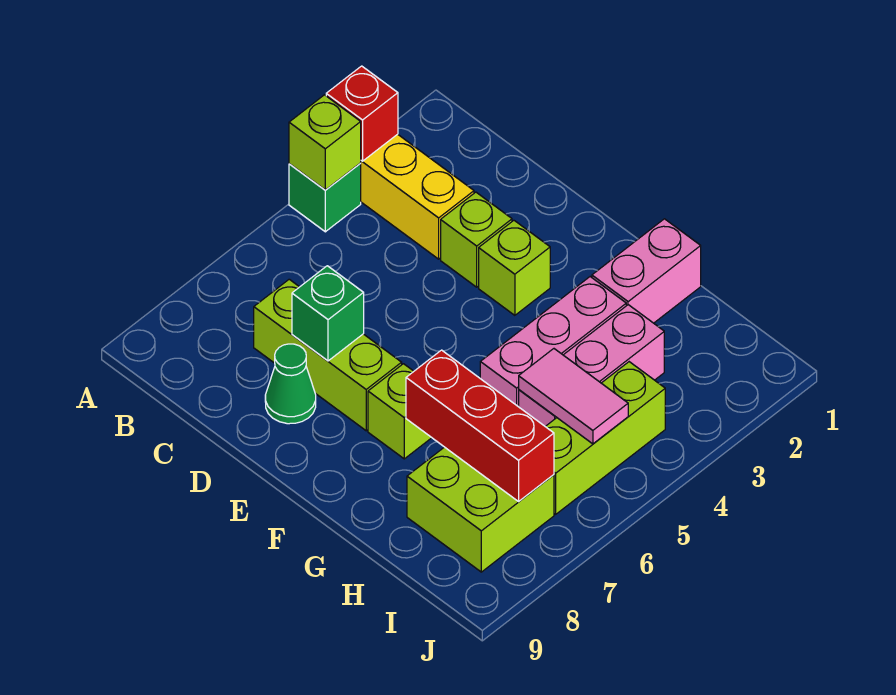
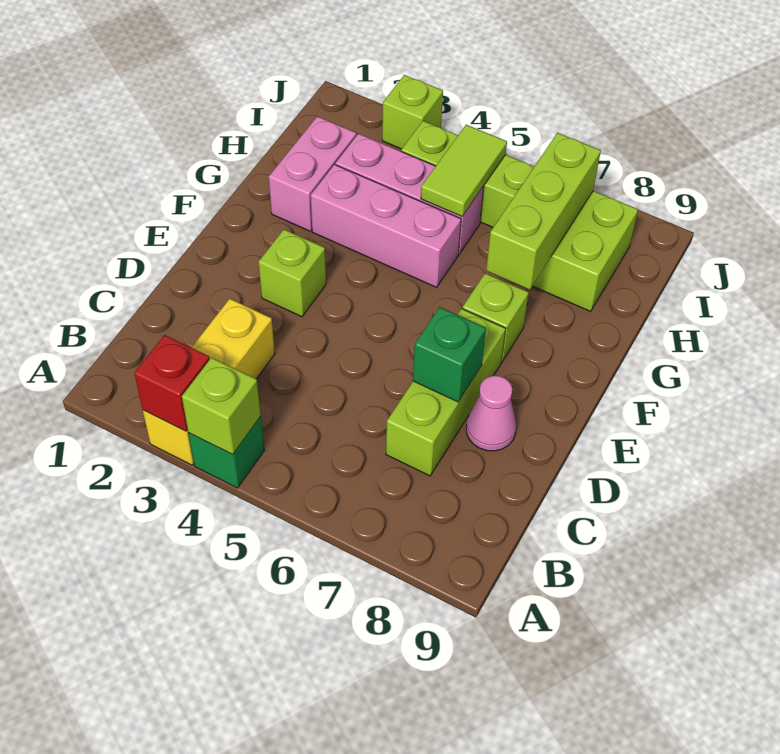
lime brick D3 level 1 -> lime brick J3 level 1
green cone D8 level 1 -> pink cone D8 level 1
pink brick G1:G2 level 1 -> pink brick G2:H2 level 1
red brick G7:I7 level 2 -> lime brick G7:I7 level 2
pink tile H5:I5 level 2 -> lime tile H5:I5 level 2

